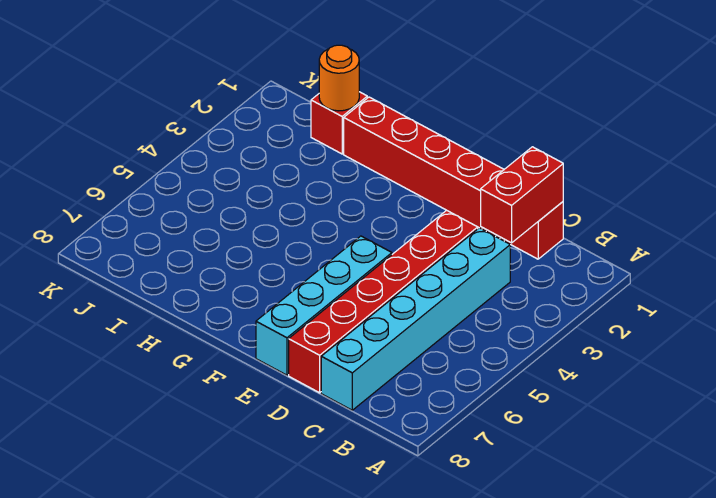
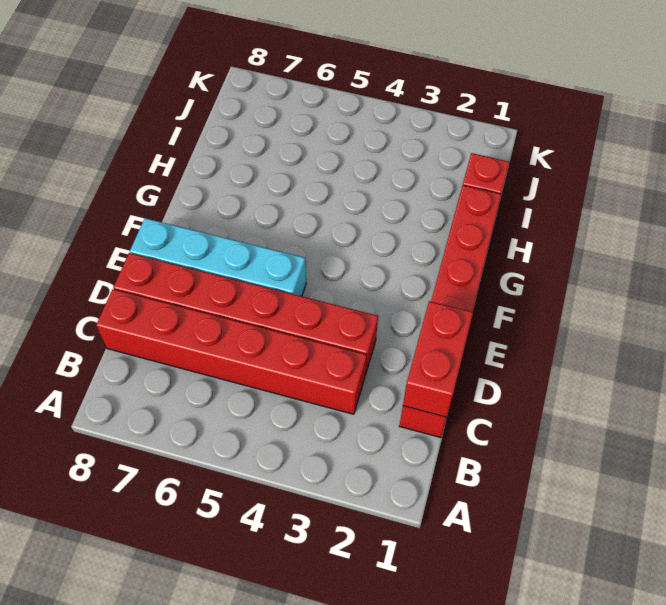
red brick C1:C2 level 2 -> red brick C1:D1 level 2
cyan brick C3:C8 level 1 -> red brick C3:C8 level 1
orange round brick I1 level 2 -> none

